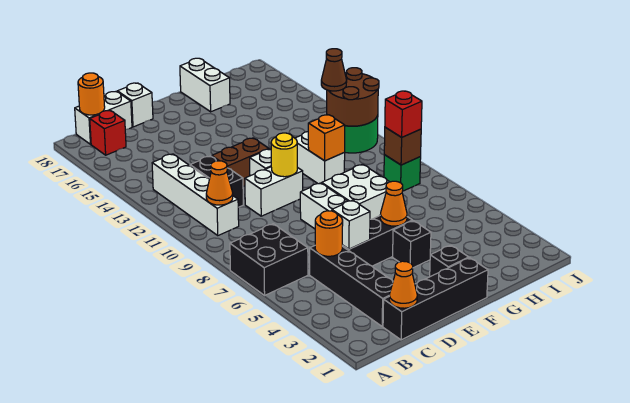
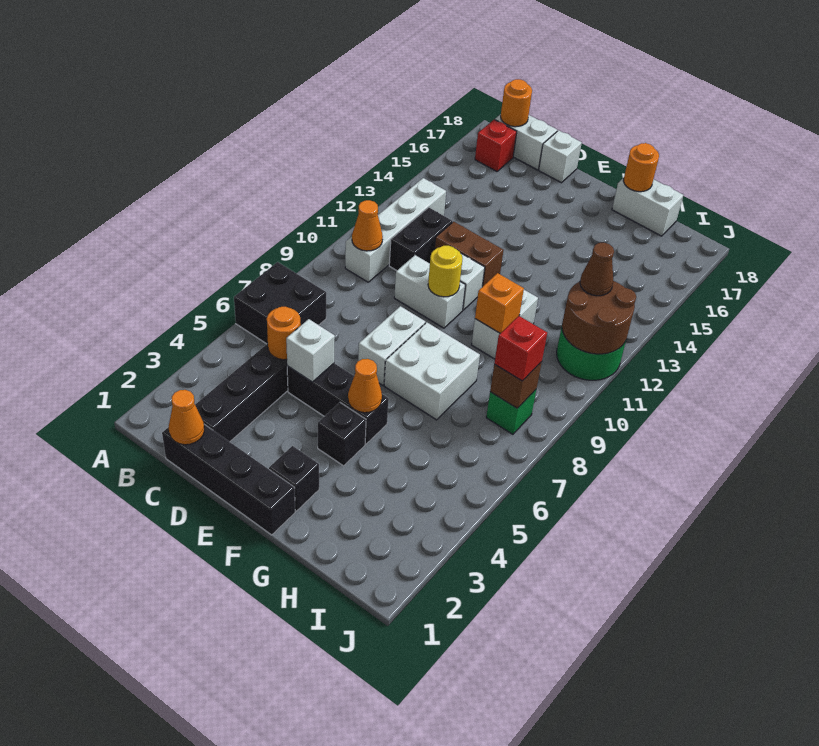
white brick G17:G18 level 1 -> white brick G18:H18 level 1
none -> orange round brick G18 level 2

